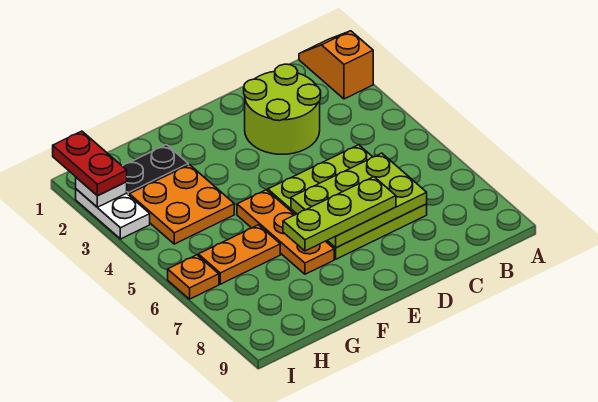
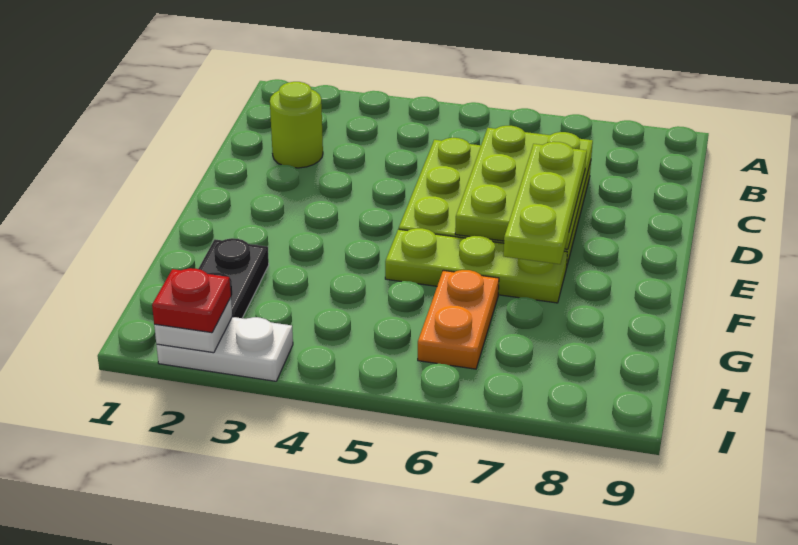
orange slope A1:A2 level 1 top 2 -> none
lime round brick C2:D3 level 1 -> lime round brick C2 level 1
orange plate F5:F7 level 1 -> lime plate F5:F7 level 1
orange plate G3:H4 level 1 -> none
red plate I1:I2 level 3 -> red plate I2 level 3
orange plate I6 level 1 -> none

